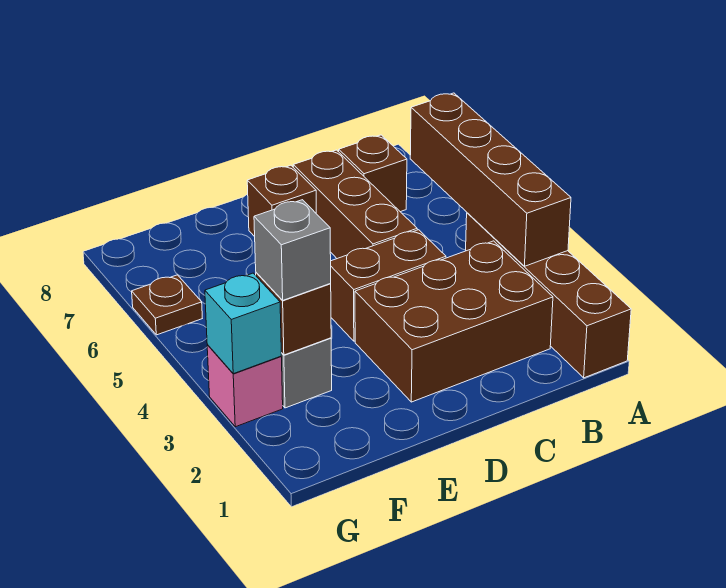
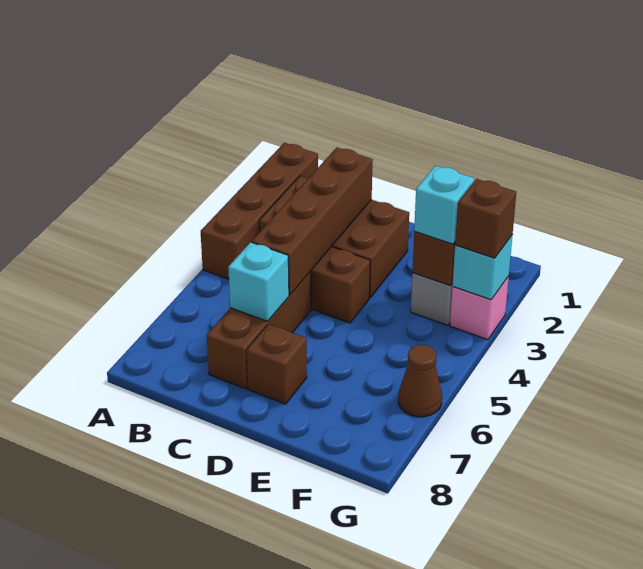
brown brick A3:A6 level 2 -> brown brick C2:C5 level 2
brown brick B7 level 1 -> brown brick G3 level 3
none -> cyan brick C6 level 2
grey brick F3 level 3 -> cyan brick F3 level 3
brown plate G6 level 1 -> brown cone G6 level 1

